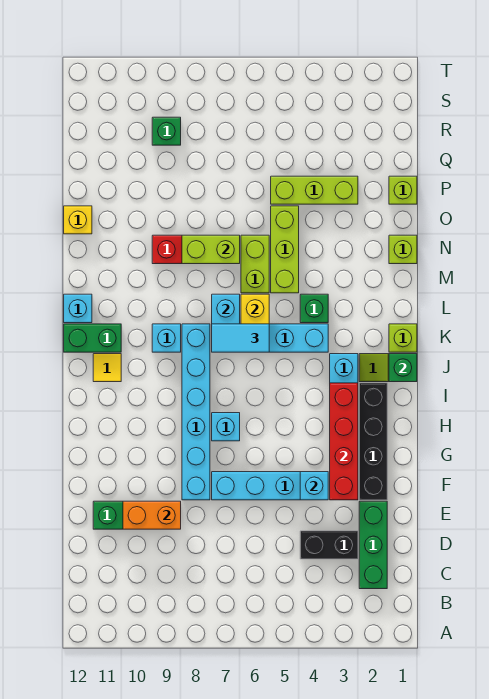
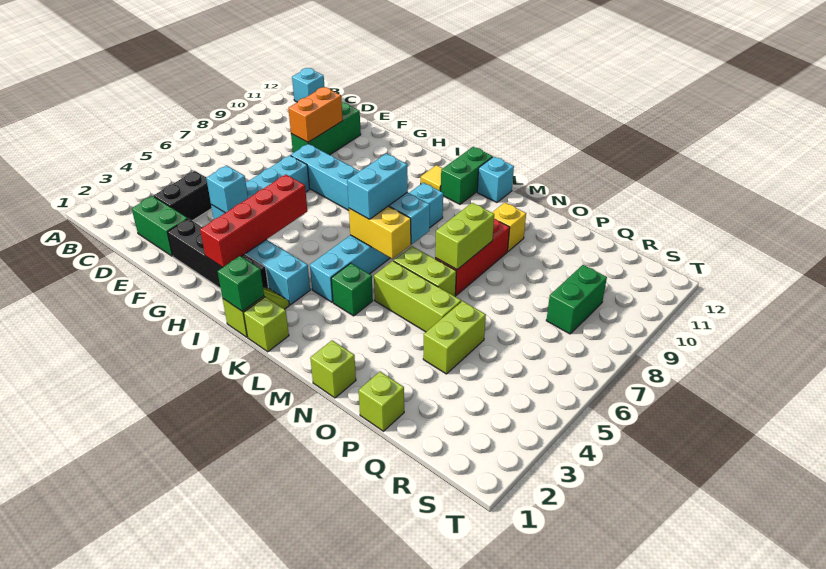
green brick C2:E2 level 1 -> green brick D2:E2 level 1
red brick F3:I3 level 2 -> red brick H2:H5 level 2
cyan brick H7 level 1 -> cyan brick B12 level 1
cyan tile K6:K7 level 3 -> cyan brick K6:K7 level 3
yellow brick O12 level 1 -> yellow brick N10 level 1
lime brick P3:P5 level 1 -> lime brick P4:P5 level 1
green brick R9 level 1 -> green brick R8:R9 level 1

